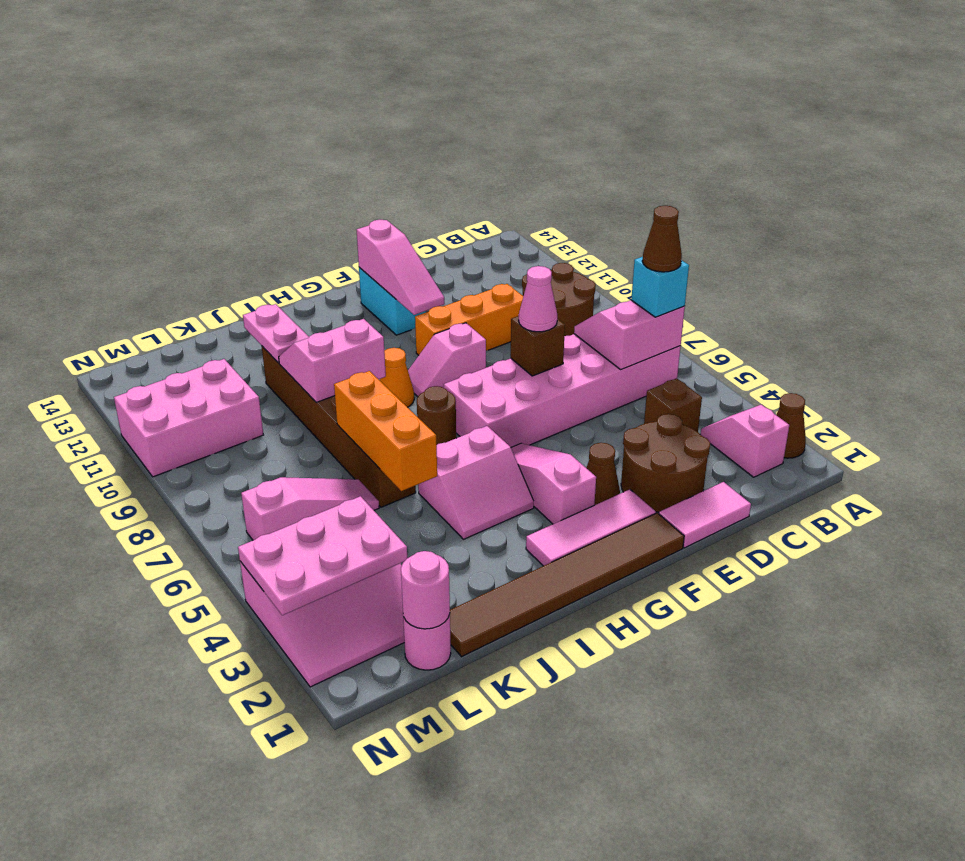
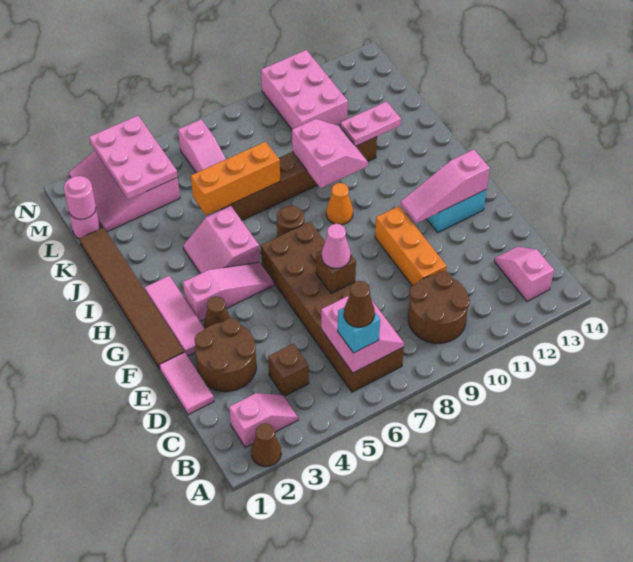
pink brick B6:G7 level 1 -> brown brick B6:G7 level 1
pink slope F9:G9 level 1 top F -> pink slope B13:C13 level 1 top B

